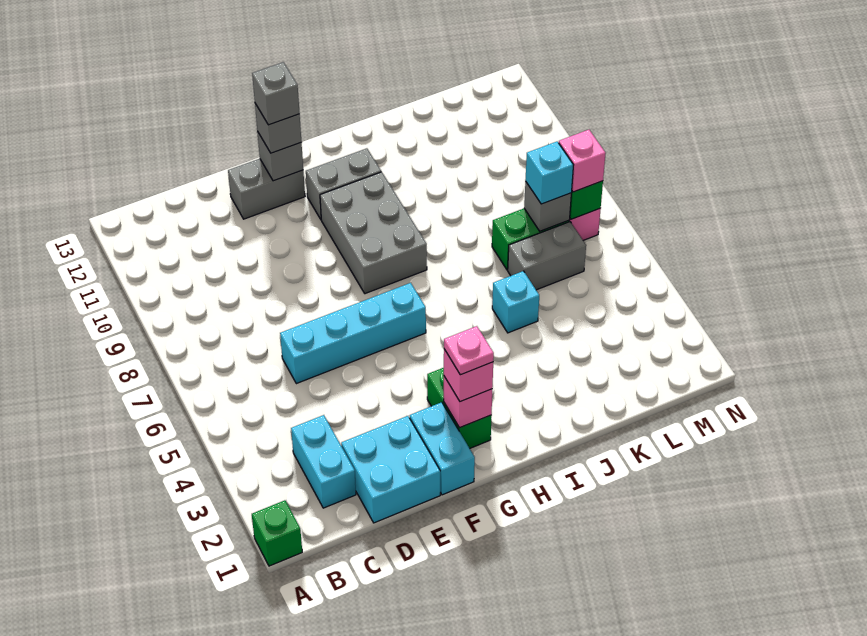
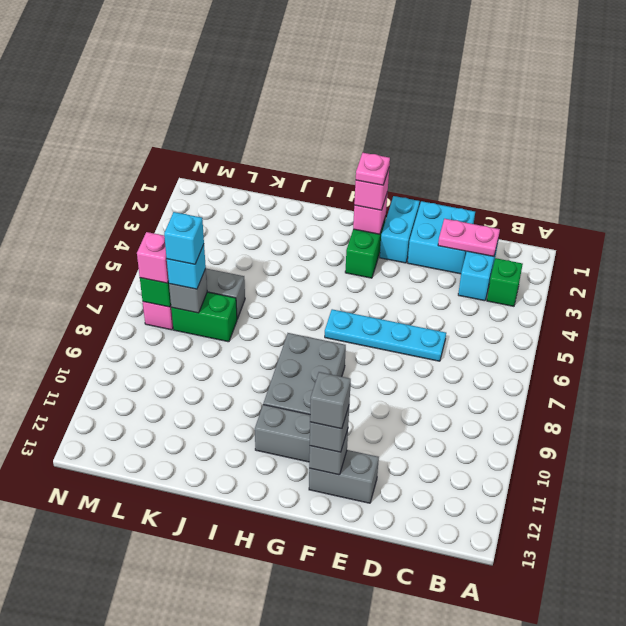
green brick A1 level 1 -> green brick B3 level 1
none -> pink plate C2:D2 level 2
cyan brick D6:G6 level 1 -> cyan plate D6:G6 level 1
cyan brick J5 level 1 -> cyan brick L7 level 4

